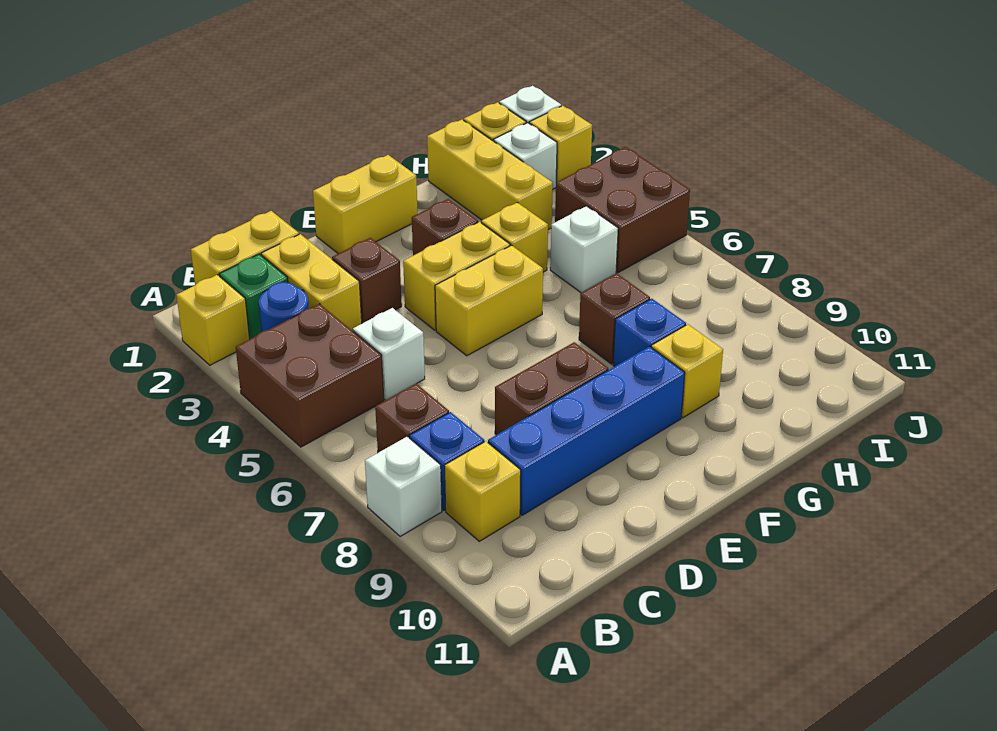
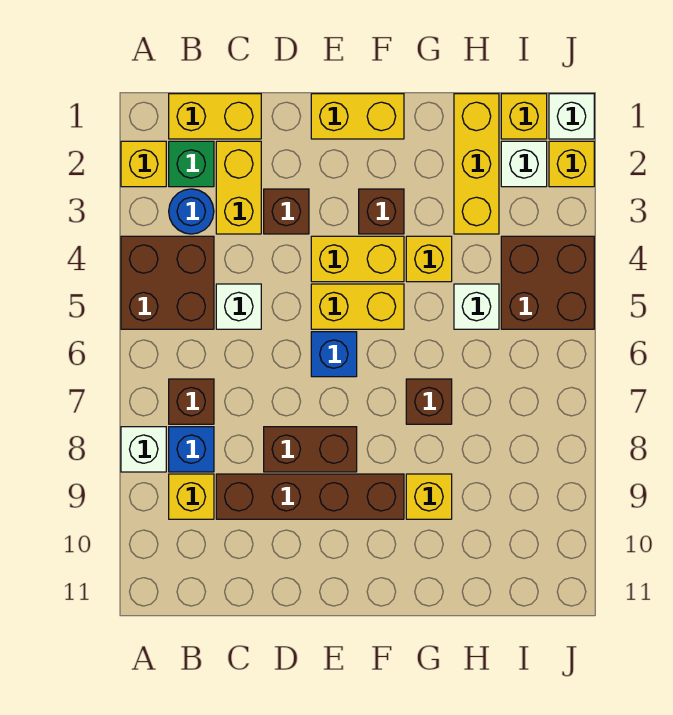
blue brick C9:F9 level 1 -> brown brick C9:F9 level 1
blue brick G8 level 1 -> blue brick E6 level 1

